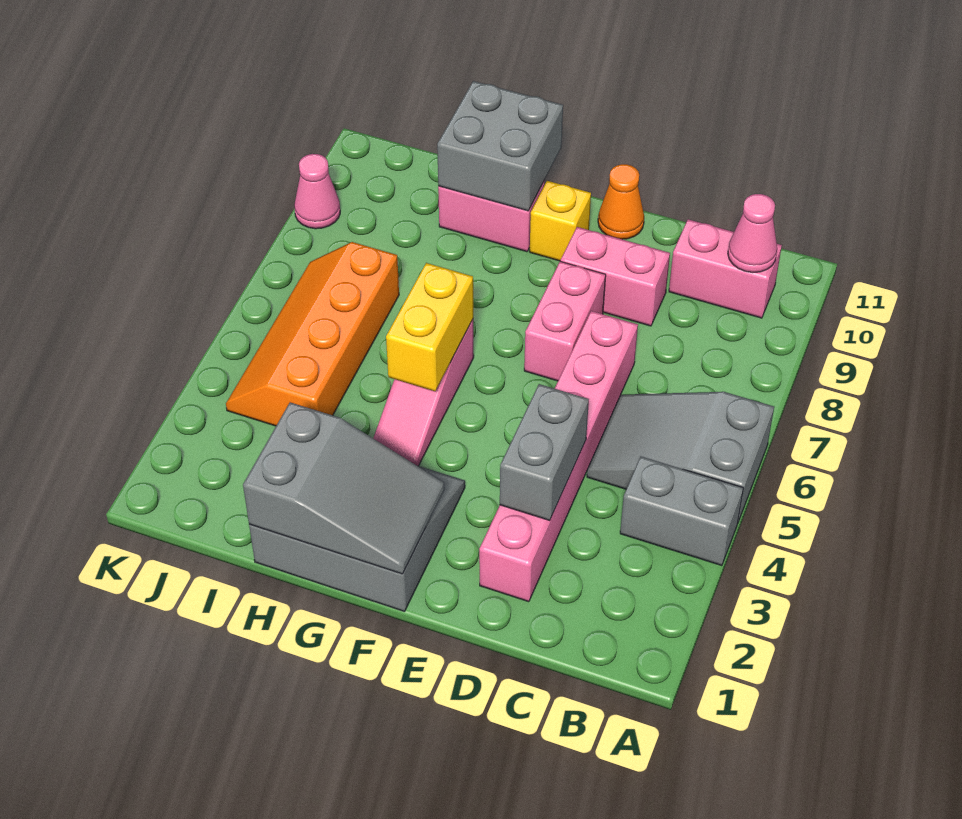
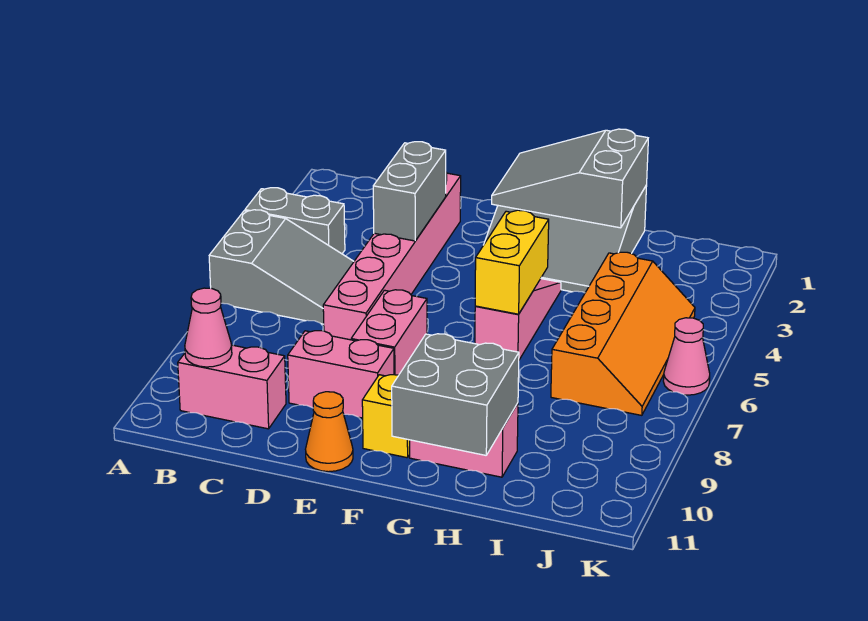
pink cone K9 level 1 -> pink cone K6 level 1

